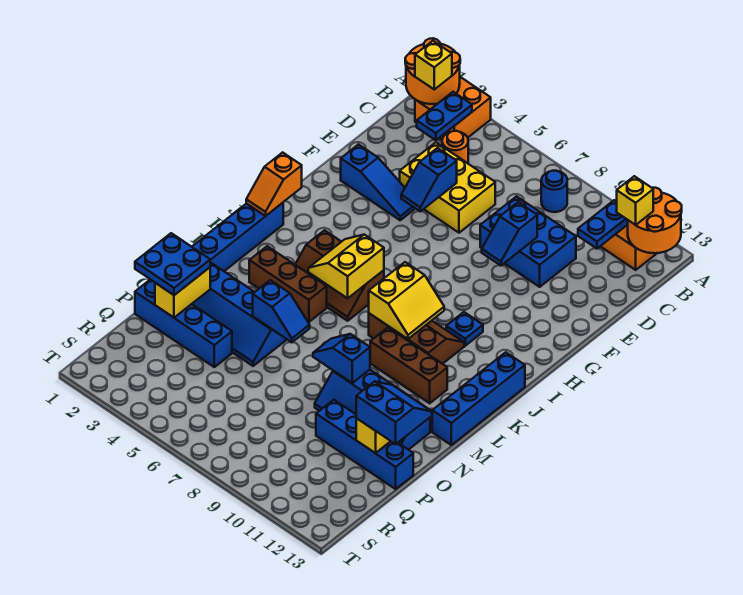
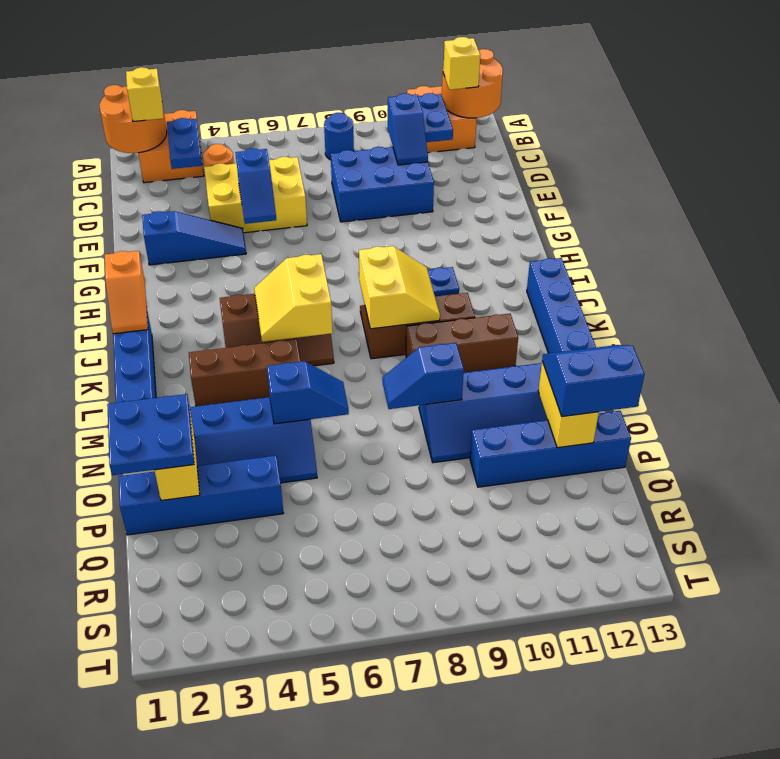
blue slope E9:F9 level 2 top E -> blue slope C10:D10 level 2 top C

